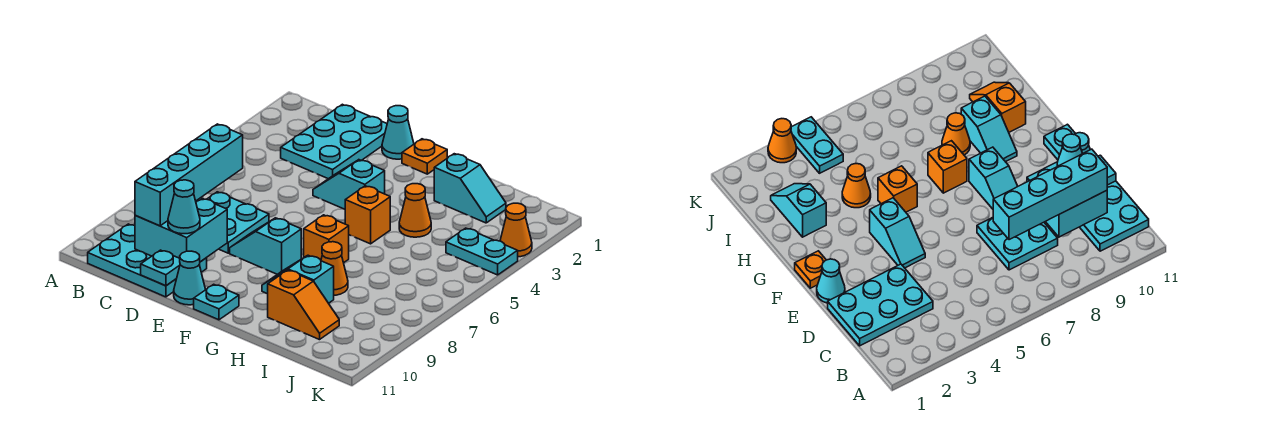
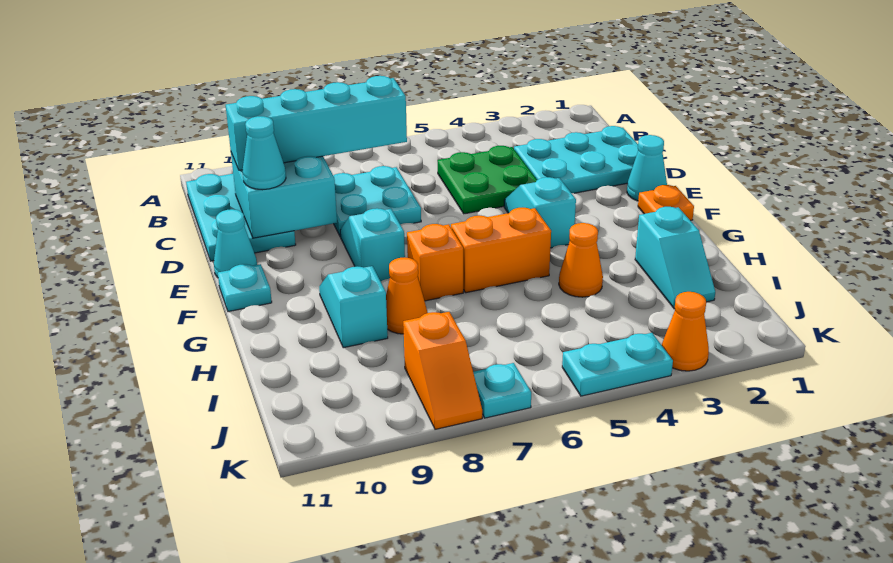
none -> green plate C4:D5 level 1
cyan plate D11 level 2 -> cyan plate K7 level 1
orange brick G5 level 1 -> orange brick G5:G6 level 1
orange slope H10:I10 level 1 top H -> orange slope J8:K8 level 1 top J
cyan plate J4:K4 level 1 -> cyan plate K4:K5 level 1

